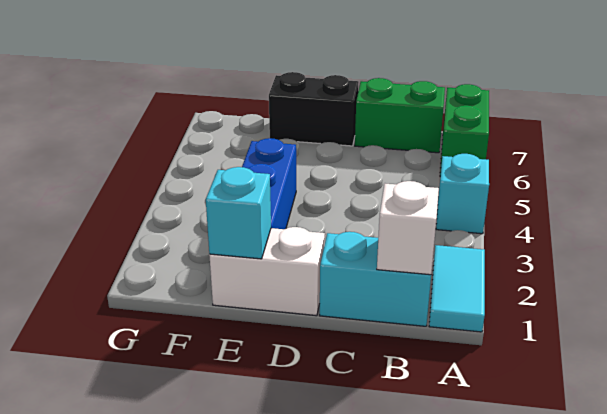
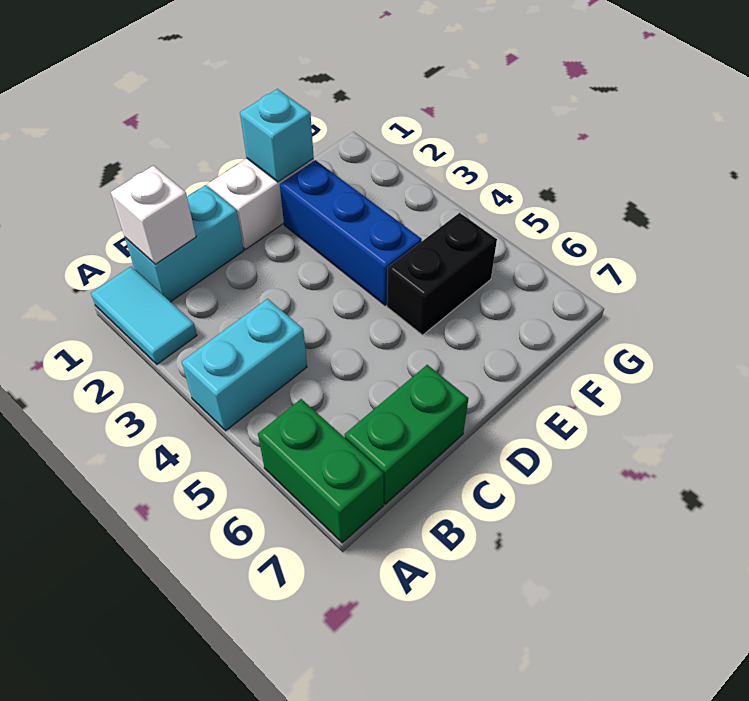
cyan brick A4 level 1 -> cyan brick A4:B4 level 1
black brick D7:E7 level 1 -> black brick E5:F5 level 1

